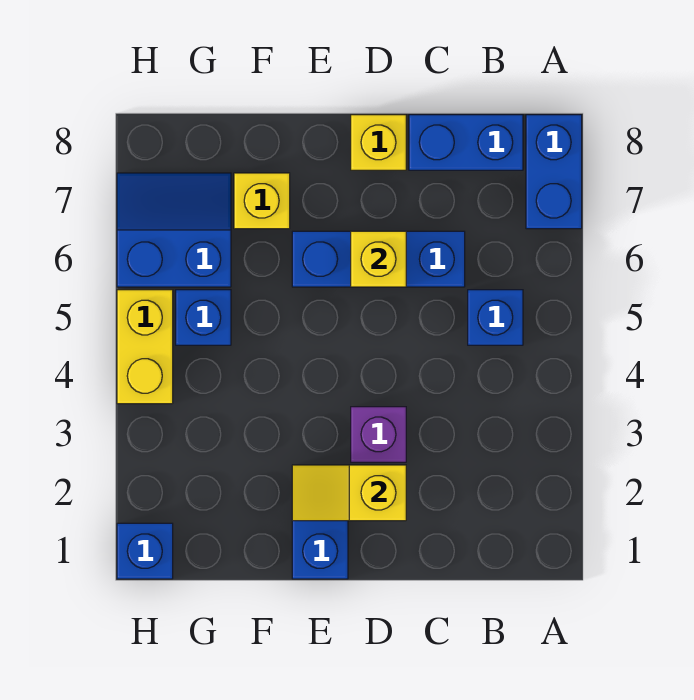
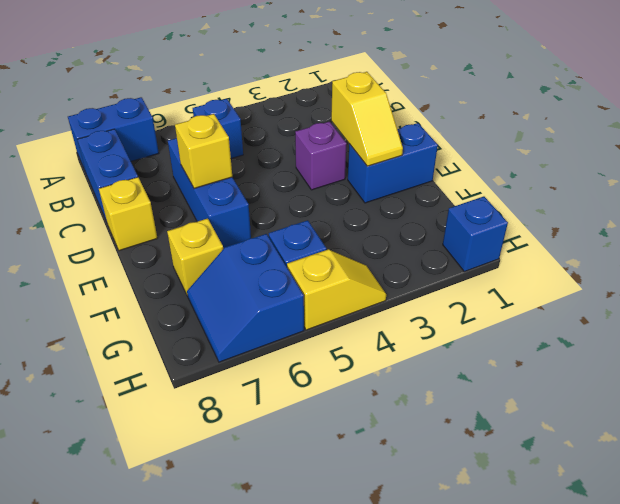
yellow brick H4:H5 level 1 -> yellow slope H4:H5 level 1 top 5

